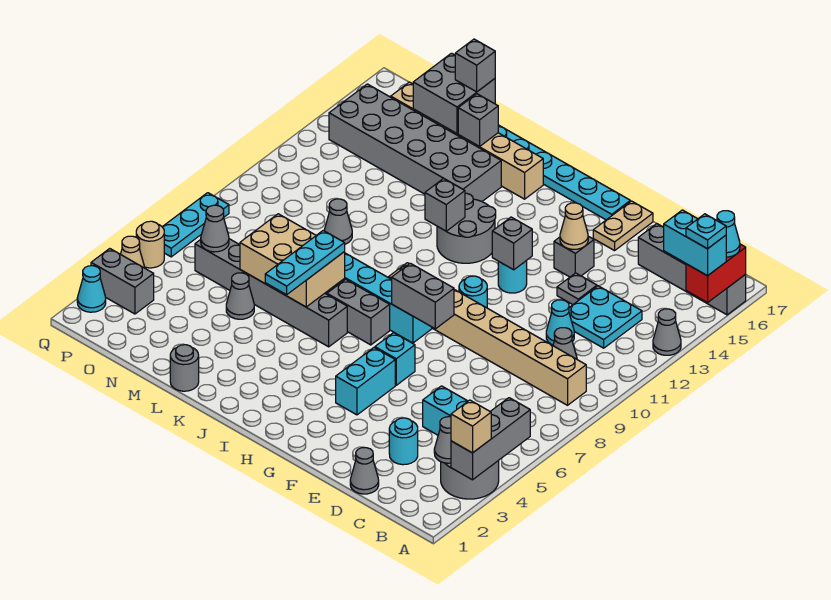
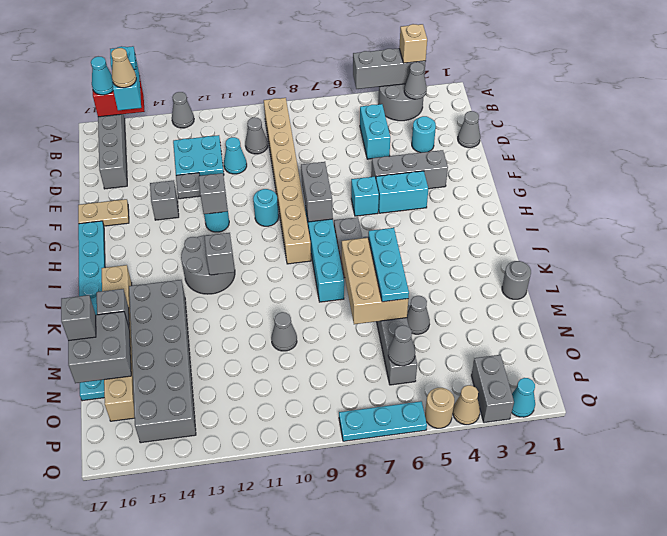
none -> grey brick F3:F5 level 1
tan cone F14 level 2 -> tan cone B15 level 4
cyan plate K5:K7 level 3 -> cyan plate K6:M6 level 3

